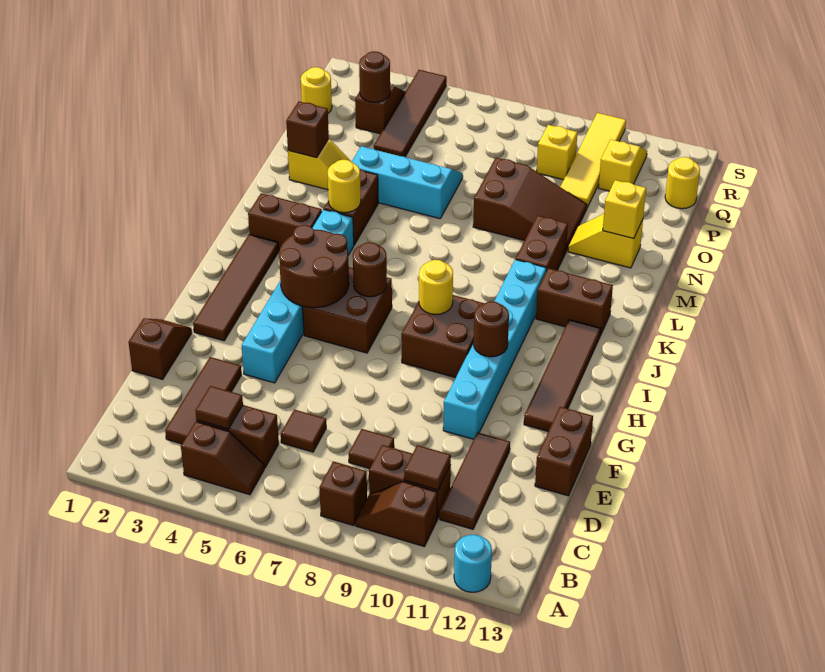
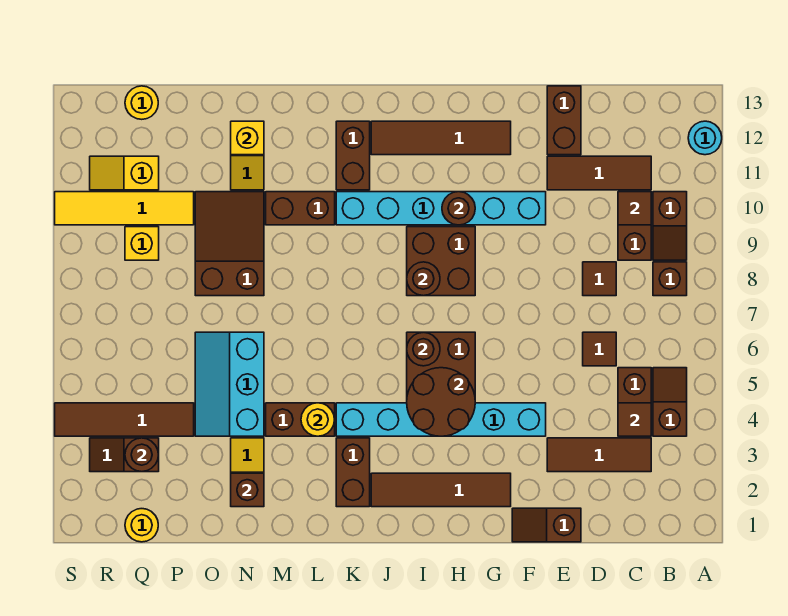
brown brick E13:F13 level 1 -> brown brick E12:E13 level 1
yellow round brick I8 level 2 -> brown round brick I8 level 2

